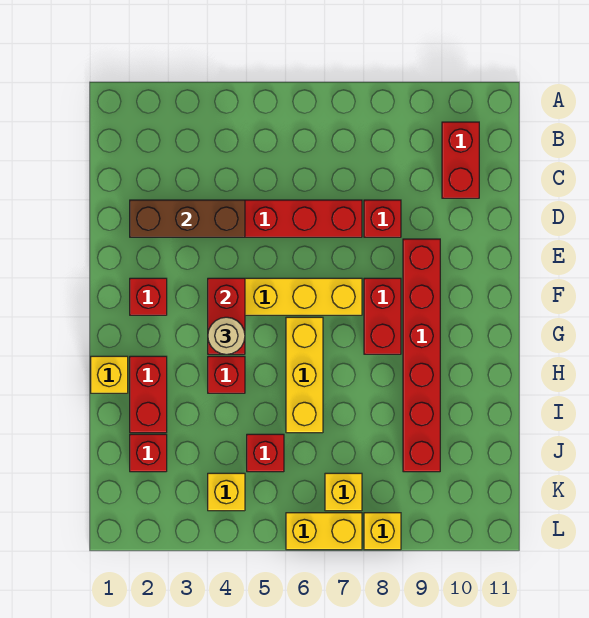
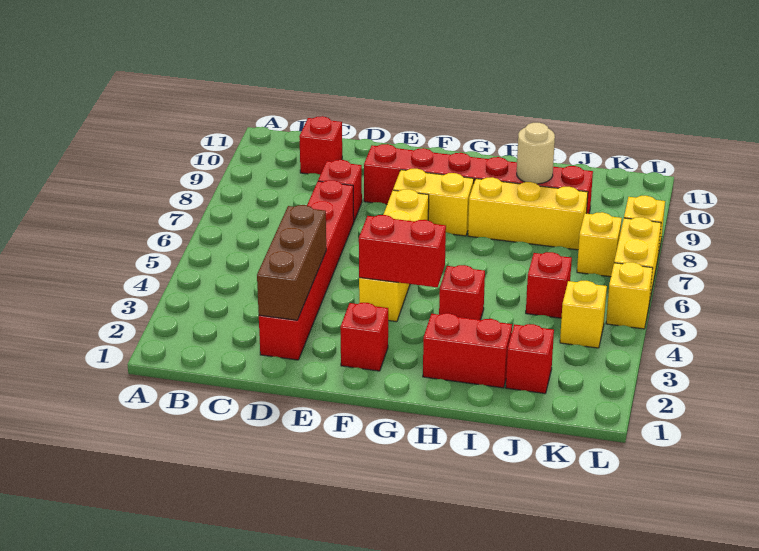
red brick B10:C10 level 1 -> red brick C10 level 1
red brick F8:G8 level 1 -> yellow brick F8:G8 level 1
tan round brick G4 level 3 -> tan round brick I9 level 2
yellow brick G6:I6 level 1 -> yellow brick H8:J8 level 1
yellow brick H1 level 1 -> yellow brick L5 level 1

